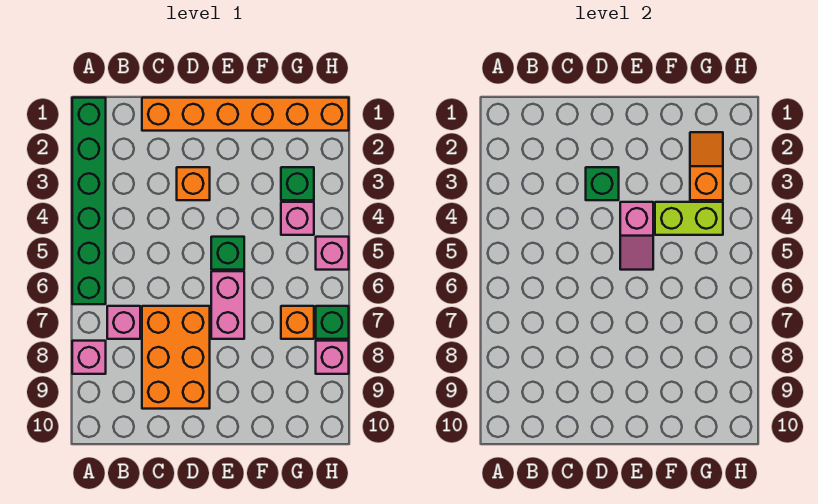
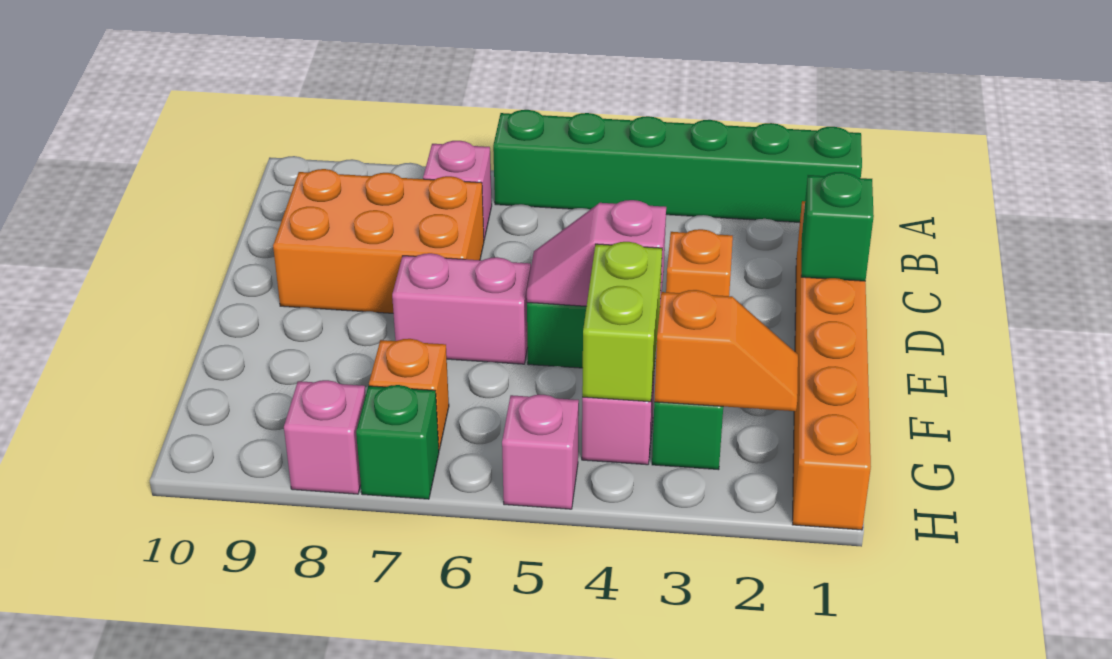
pink brick A8 level 1 -> none
green brick D3 level 2 -> green brick D1 level 2

